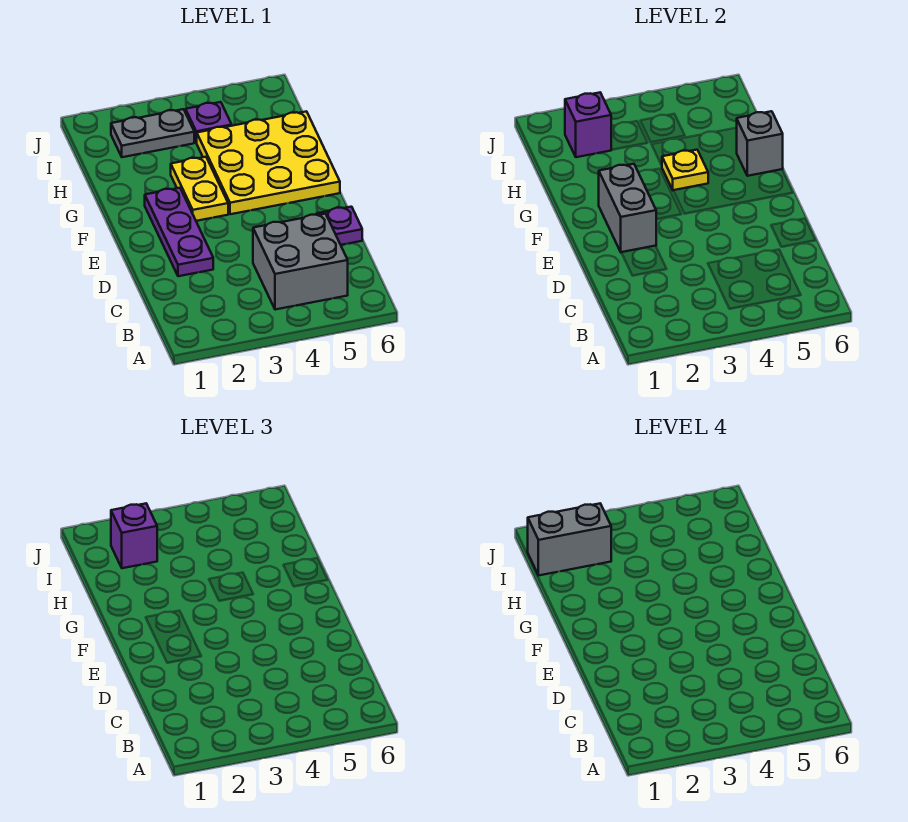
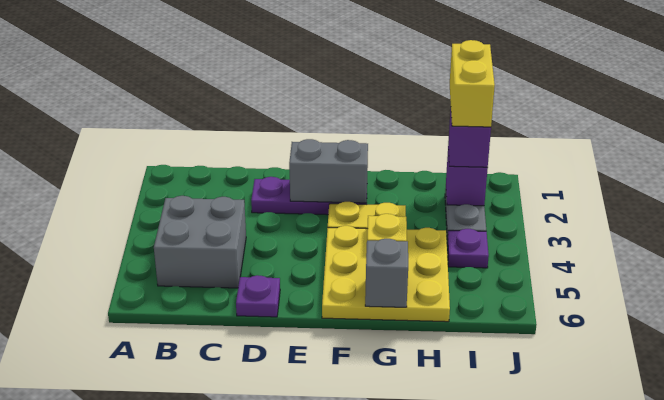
grey brick I1:I2 level 4 -> yellow brick I1:I2 level 4

